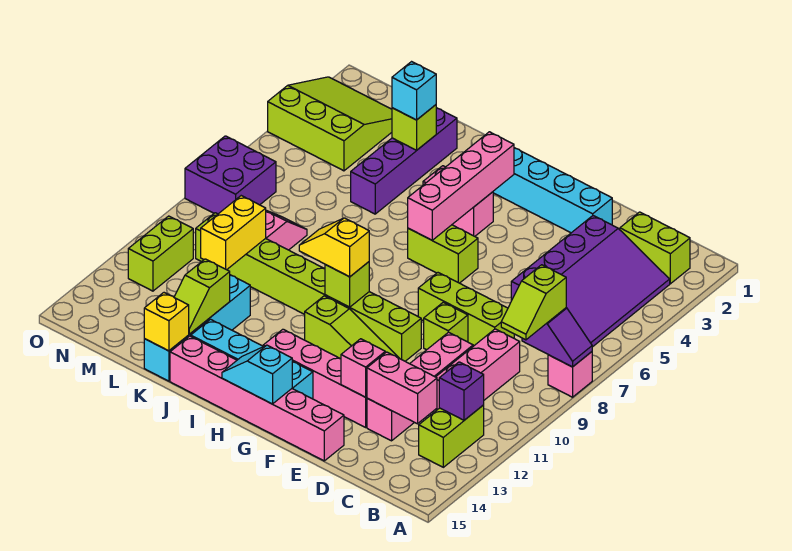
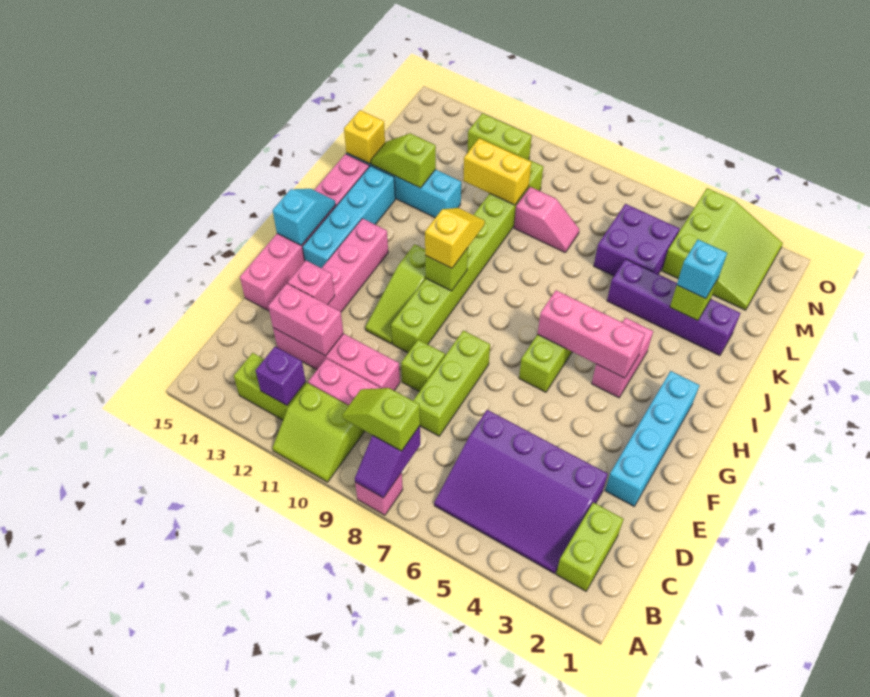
none -> lime slope A10:B11 level 1 top B
pink brick C13:D13 level 2 -> pink brick D12:D13 level 2
pink brick H3:H6 level 2 -> pink brick H4:H6 level 2
purple brick N7:O8 level 1 -> purple brick L5:M6 level 1

